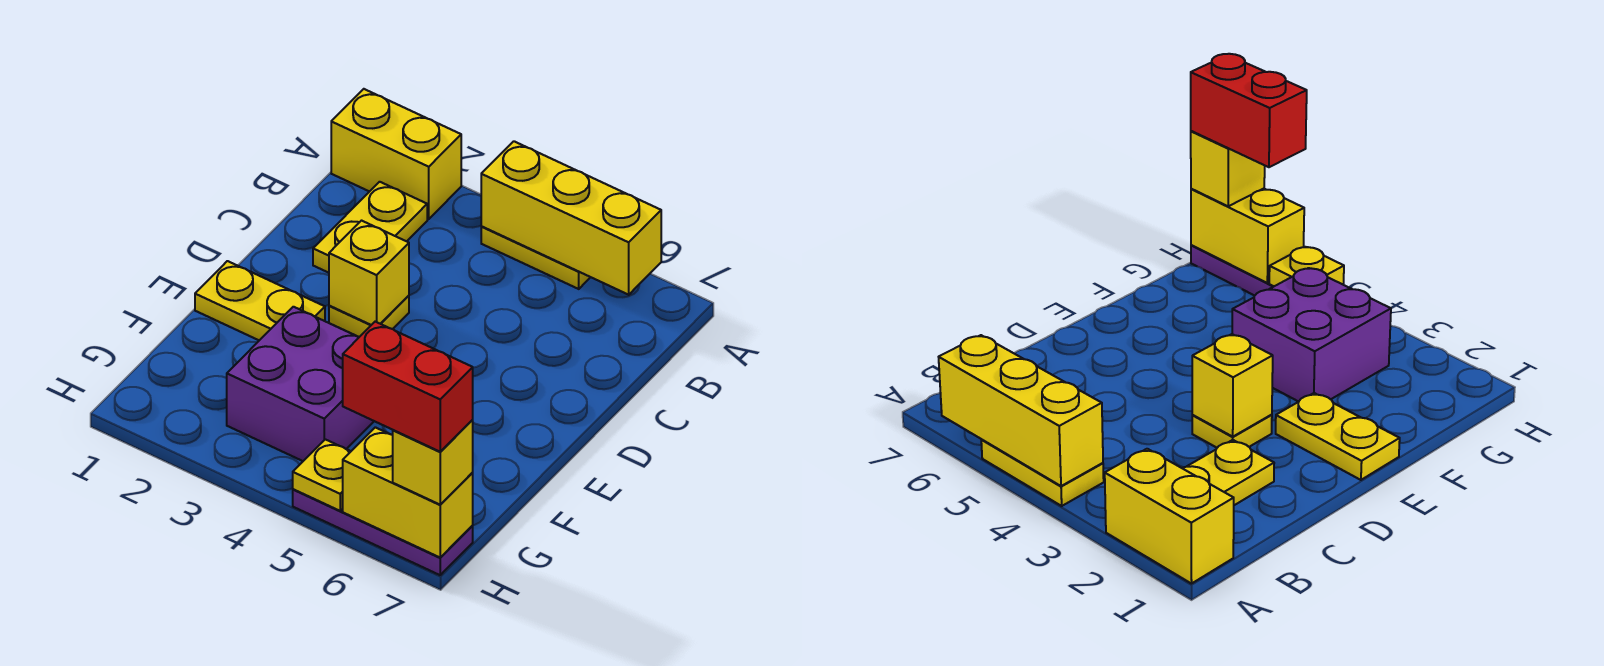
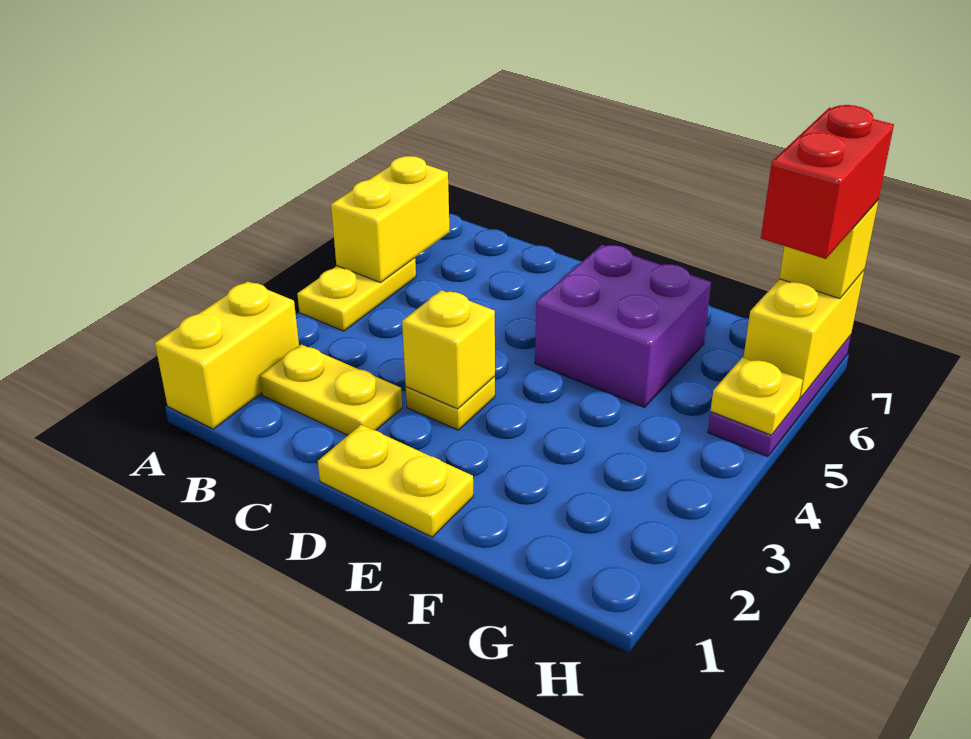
yellow brick A4:A6 level 2 -> yellow brick A5:A6 level 2
yellow plate E1:E2 level 1 -> yellow plate D1:E1 level 1
purple brick F3:G4 level 1 -> purple brick E5:F6 level 1

